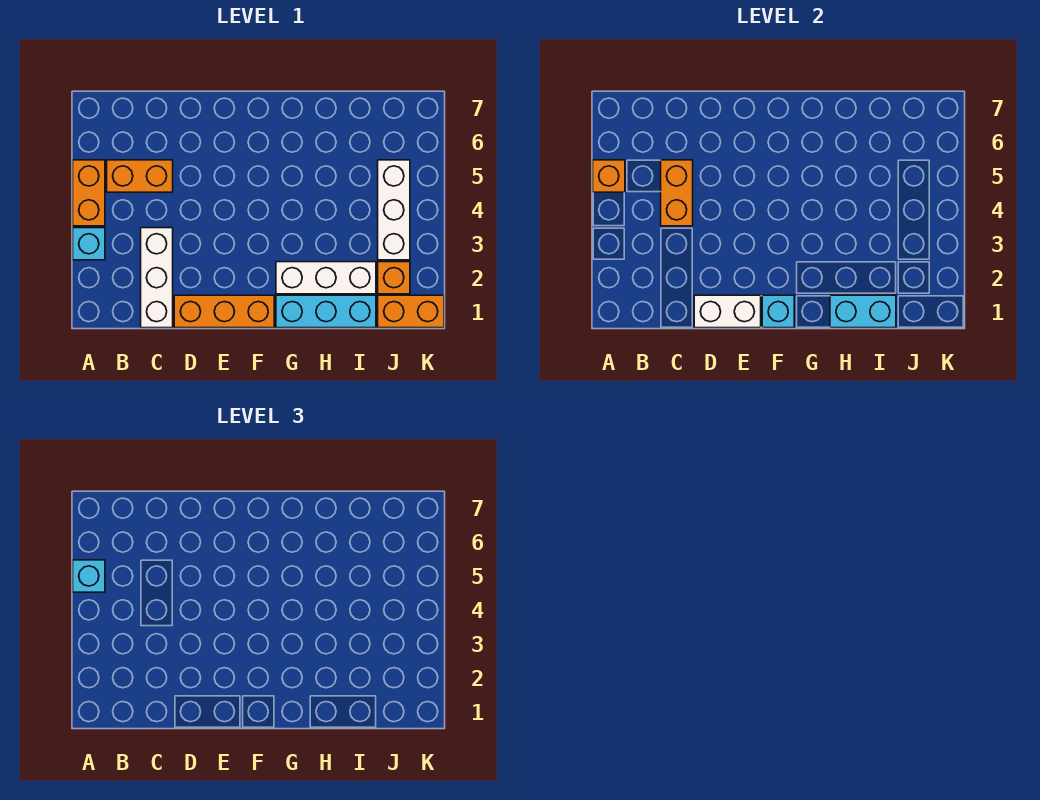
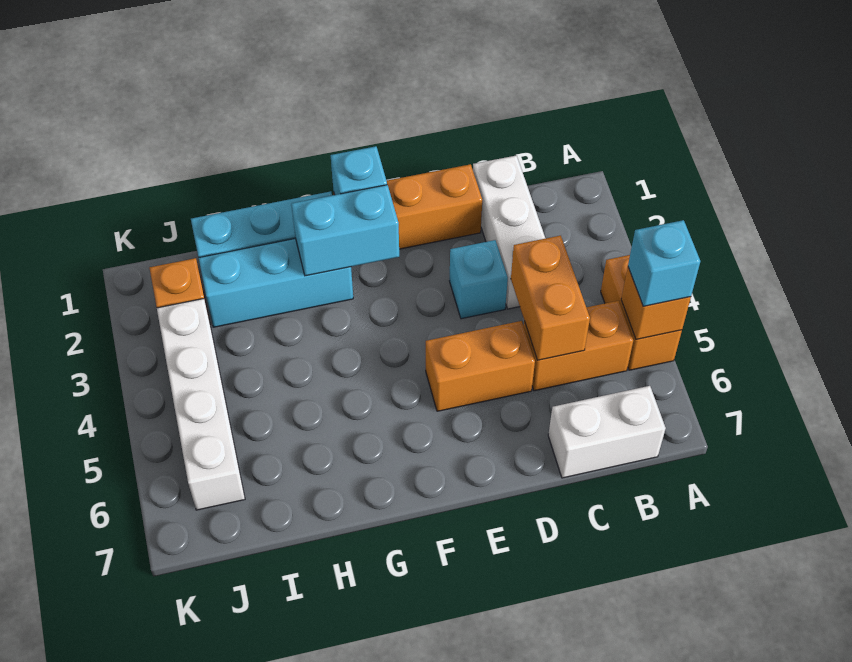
cyan brick A3 level 1 -> cyan brick D3 level 1
white brick D1:E1 level 2 -> white brick B7:C7 level 1
white brick G2:I2 level 1 -> cyan brick G2:I2 level 1
cyan brick H1:I1 level 2 -> cyan brick F2:G2 level 2
orange brick J1:K1 level 1 -> orange brick D5:E5 level 1
white brick J3:J5 level 1 -> white brick J3:J6 level 1

